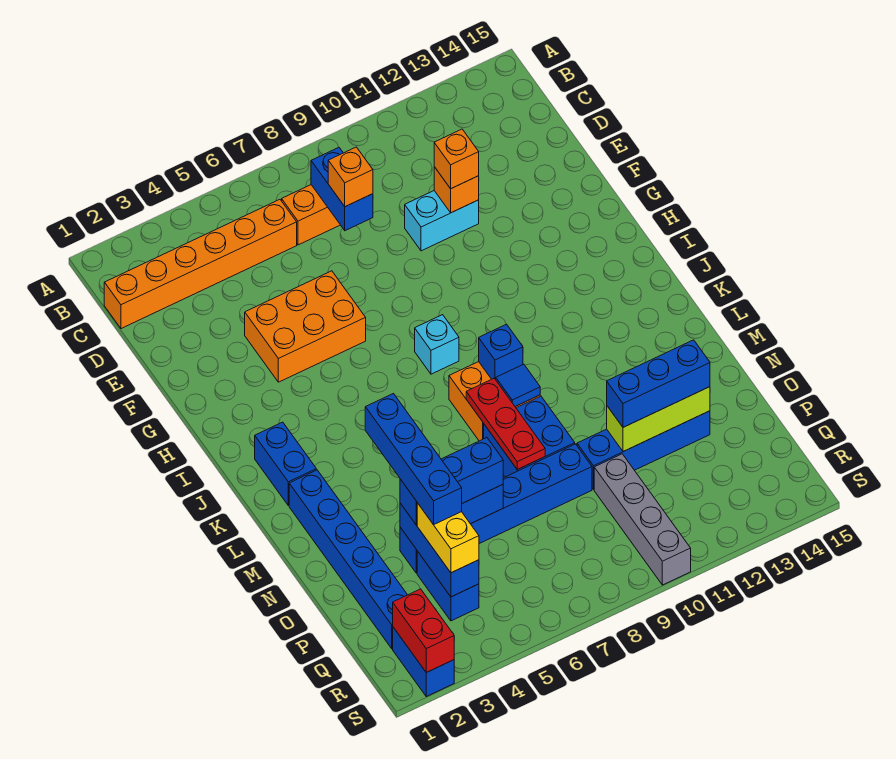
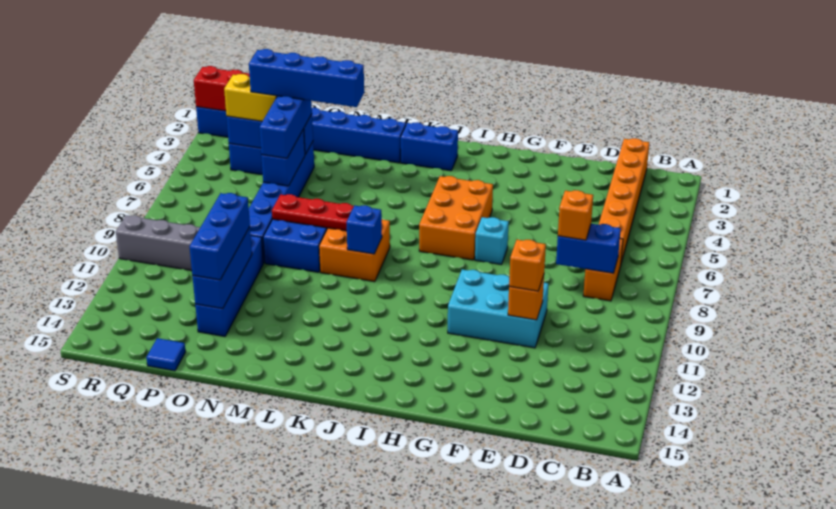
cyan brick E10:E11 level 1 -> cyan brick E10:G11 level 1
orange brick F4:G6 level 1 -> orange brick H5:I7 level 1
cyan brick I8 level 1 -> cyan brick G7 level 1
blue tile L9 level 2 -> blue tile P15 level 1
lime brick O11:O13 level 2 -> blue brick O11:O13 level 2

